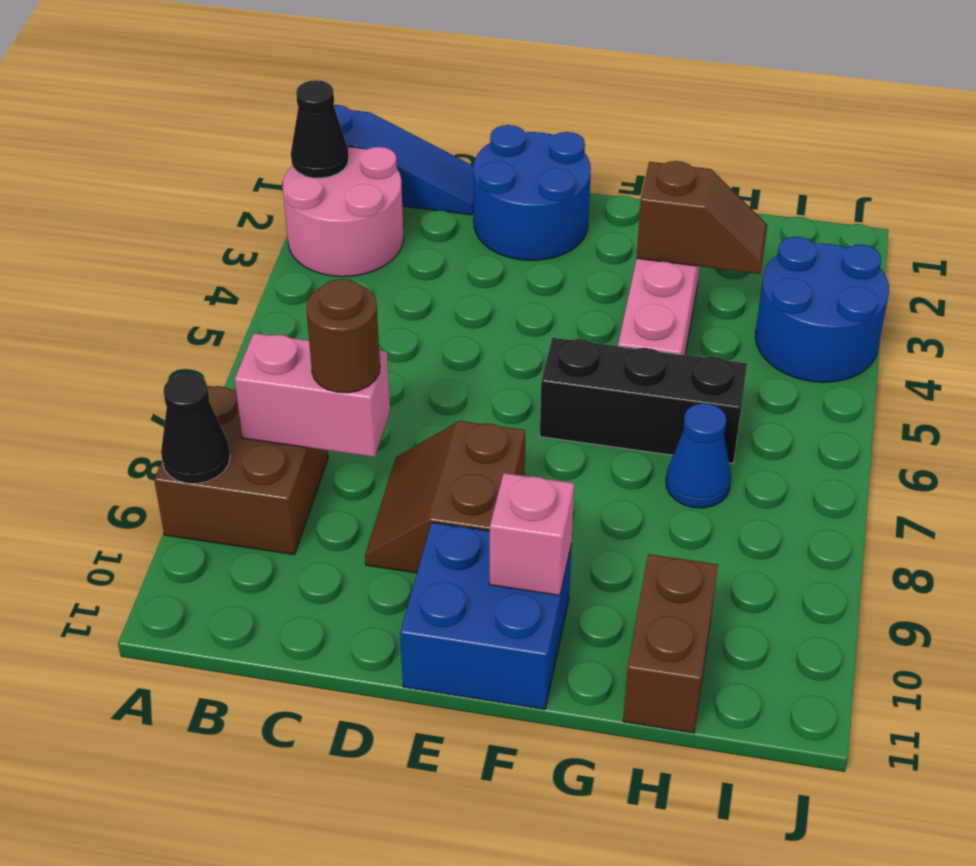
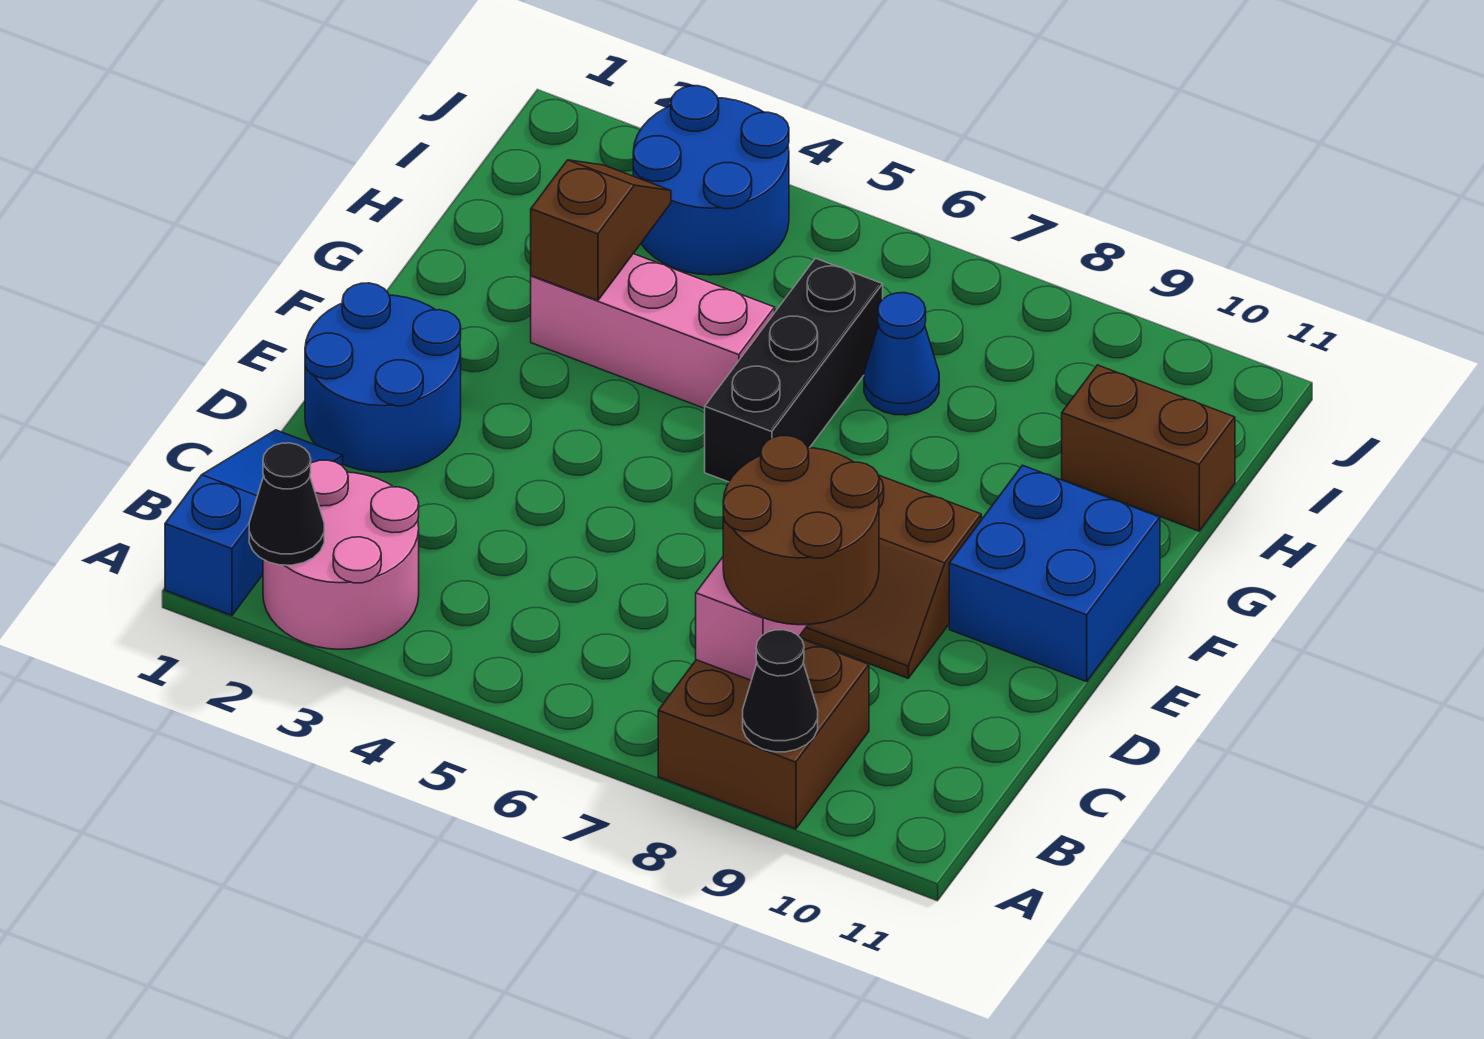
brown round brick C8 level 3 -> brown round brick B8:C9 level 3
pink brick F10 level 2 -> none

